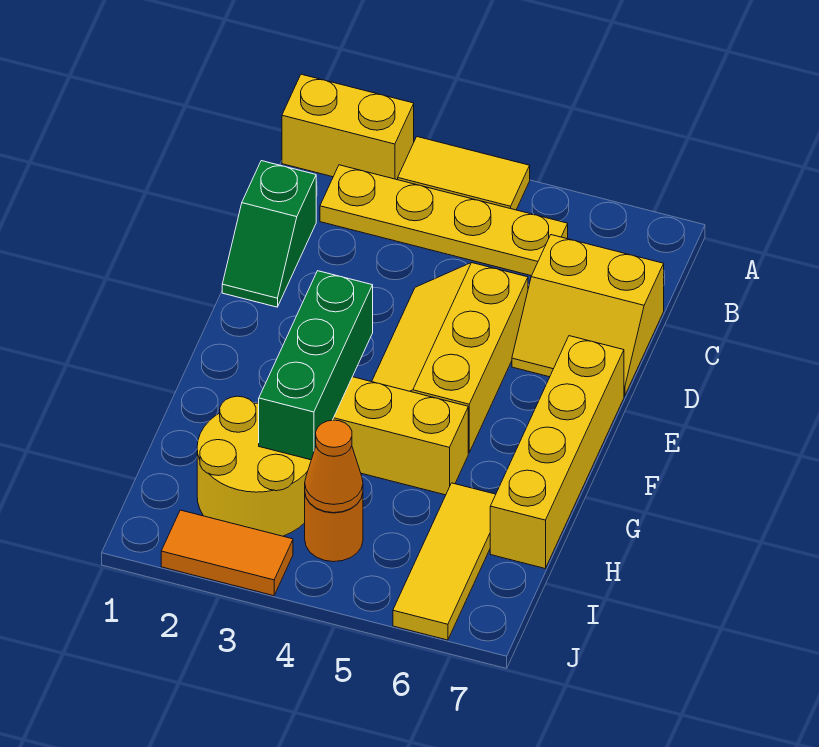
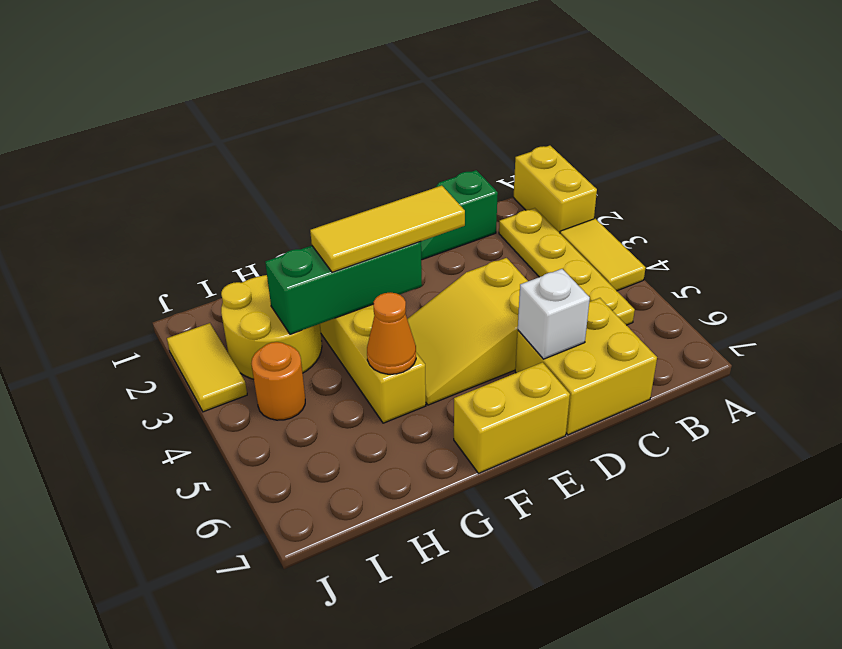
yellow slope C6:D7 level 1 top C -> yellow brick C6:D7 level 1
yellow slope D4:F5 level 1 top 5 -> yellow slope D4:F5 level 1 top D
none -> white brick D6 level 2
yellow brick E7:H7 level 1 -> yellow brick E7:F7 level 1
yellow tile H6:J6 level 1 -> yellow tile E3:G3 level 3
orange cone I4 level 2 -> orange cone G5 level 2
orange tile J2:J3 level 1 -> yellow tile J2:J3 level 1

